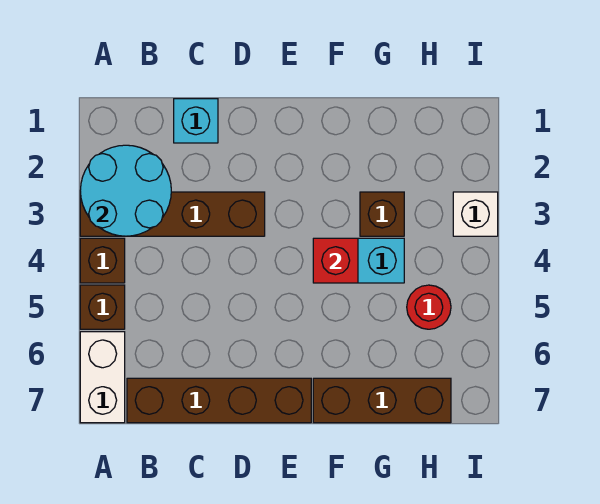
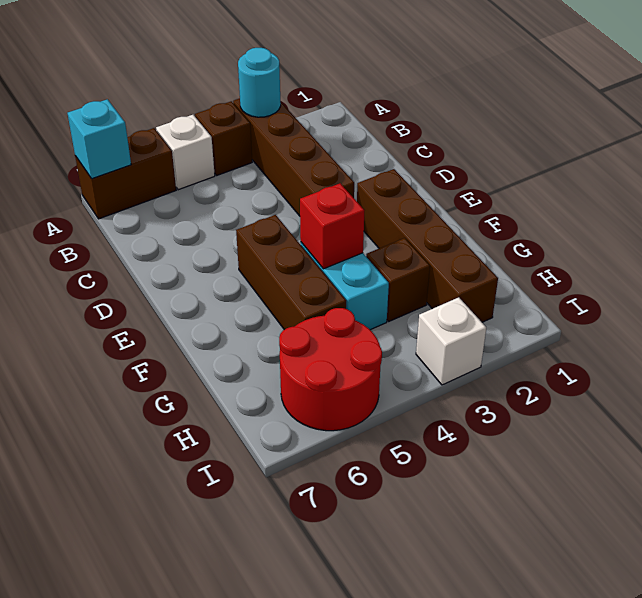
cyan round brick A2:B3 level 2 -> cyan round brick A3 level 2
brown brick A5 level 1 -> white brick A5 level 1
white brick A6:A7 level 1 -> brown brick A6:A7 level 1
brown brick B7:E7 level 1 -> brown brick E2:H2 level 1
cyan brick C1 level 1 -> cyan brick A7 level 2
brown brick F7:H7 level 1 -> brown brick E5:G5 level 1
red round brick H5 level 1 -> red round brick H5:I6 level 1

